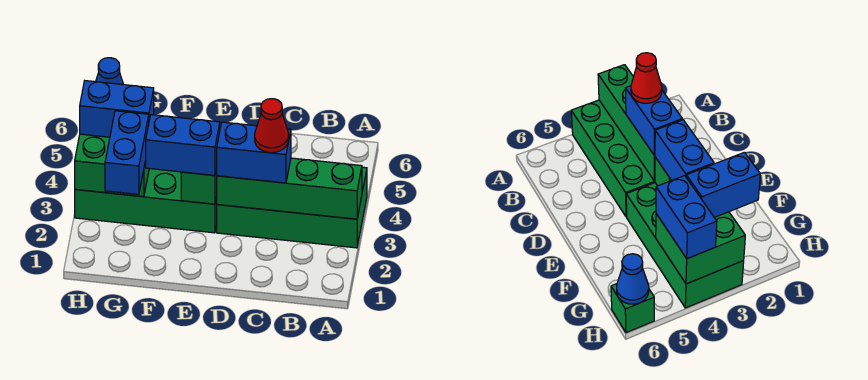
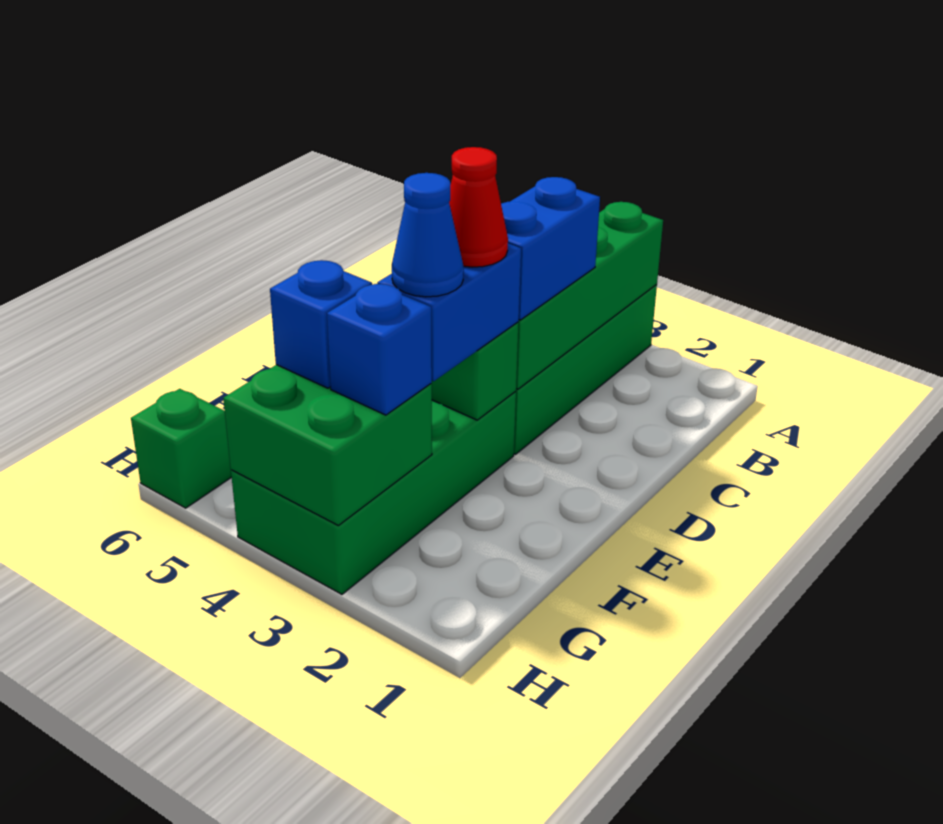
red cone C3 level 4 -> red cone E3 level 4
blue brick G2:G3 level 3 -> blue brick G3 level 3
blue brick G4:H4 level 3 -> blue brick G4 level 3
blue cone H6 level 2 -> blue cone F3 level 4

